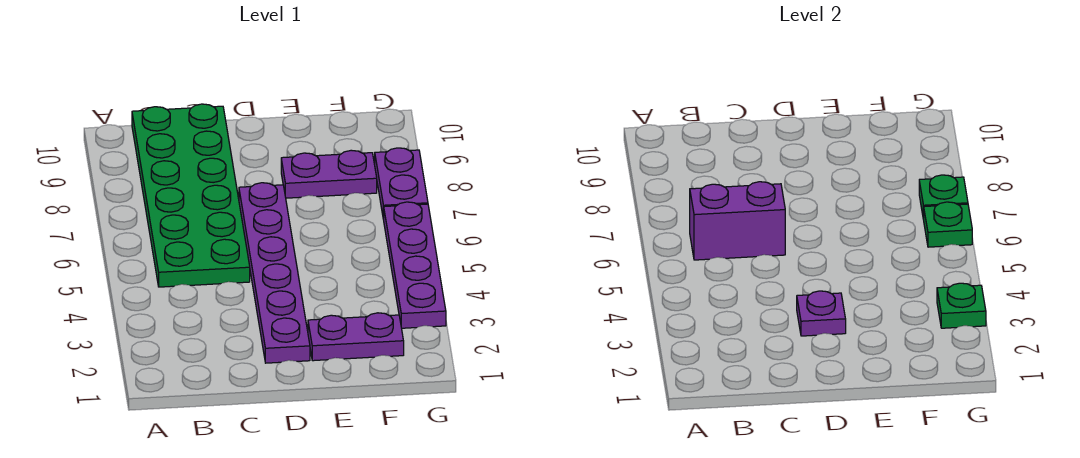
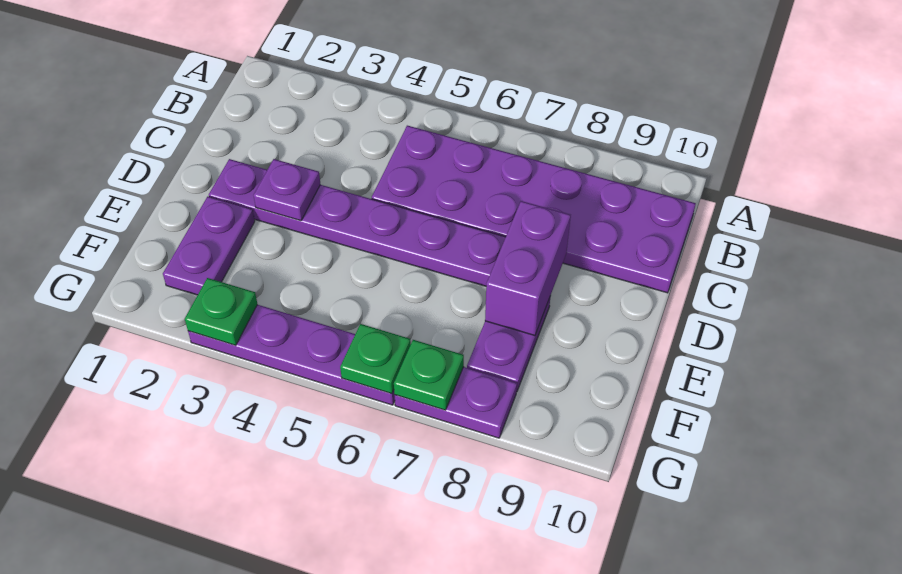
green plate B5:C10 level 1 -> purple plate B5:C10 level 1
purple brick B6:C6 level 2 -> purple brick D8:E8 level 2

